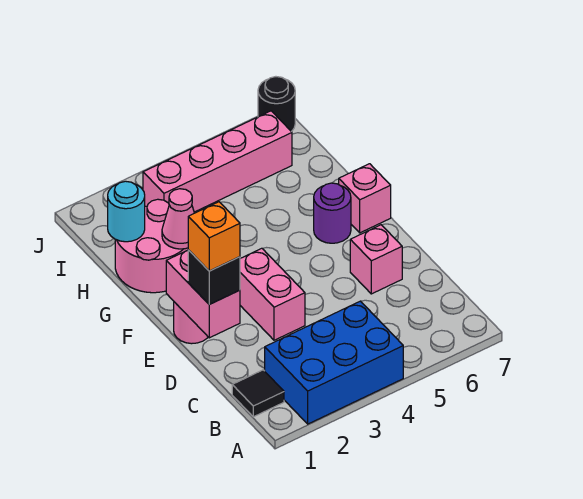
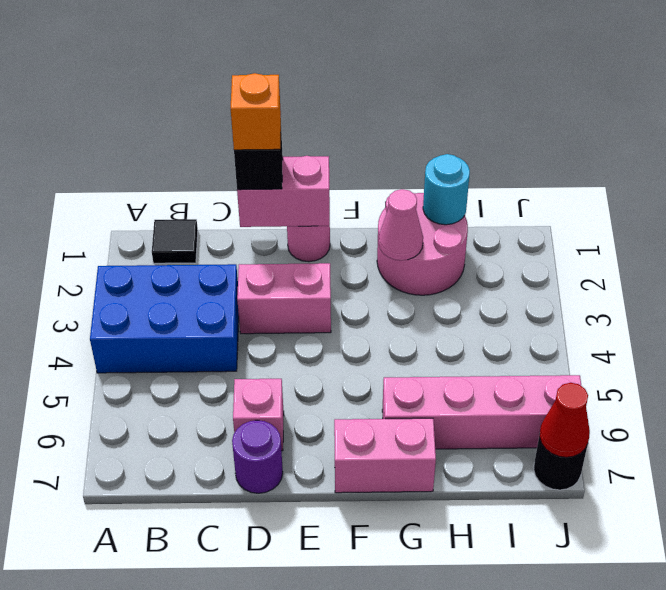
blue brick A2:B4 level 1 -> blue brick A3:C4 level 1
purple round brick F6 level 1 -> purple round brick D7 level 1
pink brick F7 level 1 -> pink brick F7:G7 level 1
pink brick I3:I6 level 1 -> pink brick G6:J6 level 1
none -> red cone J7 level 2

